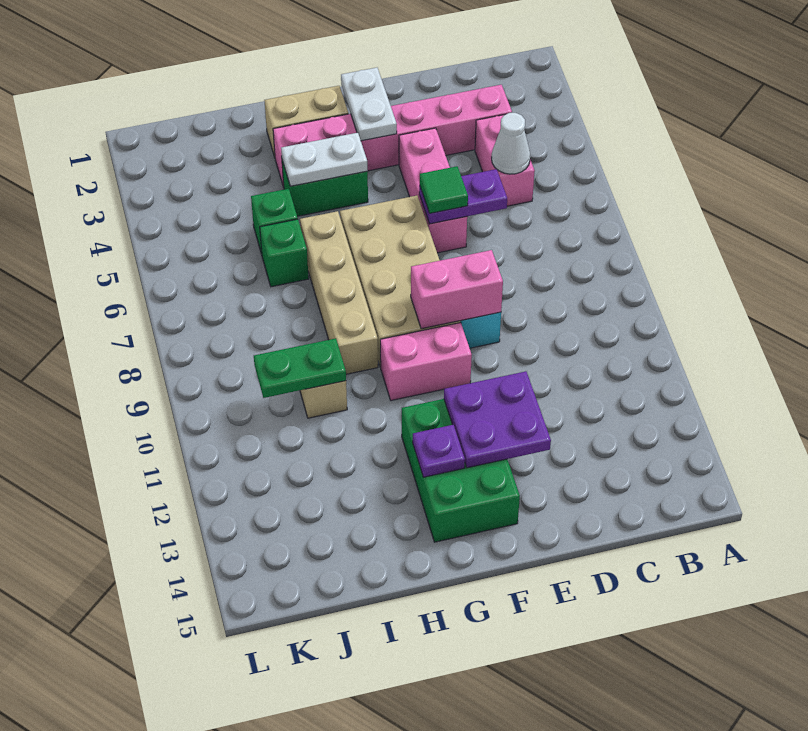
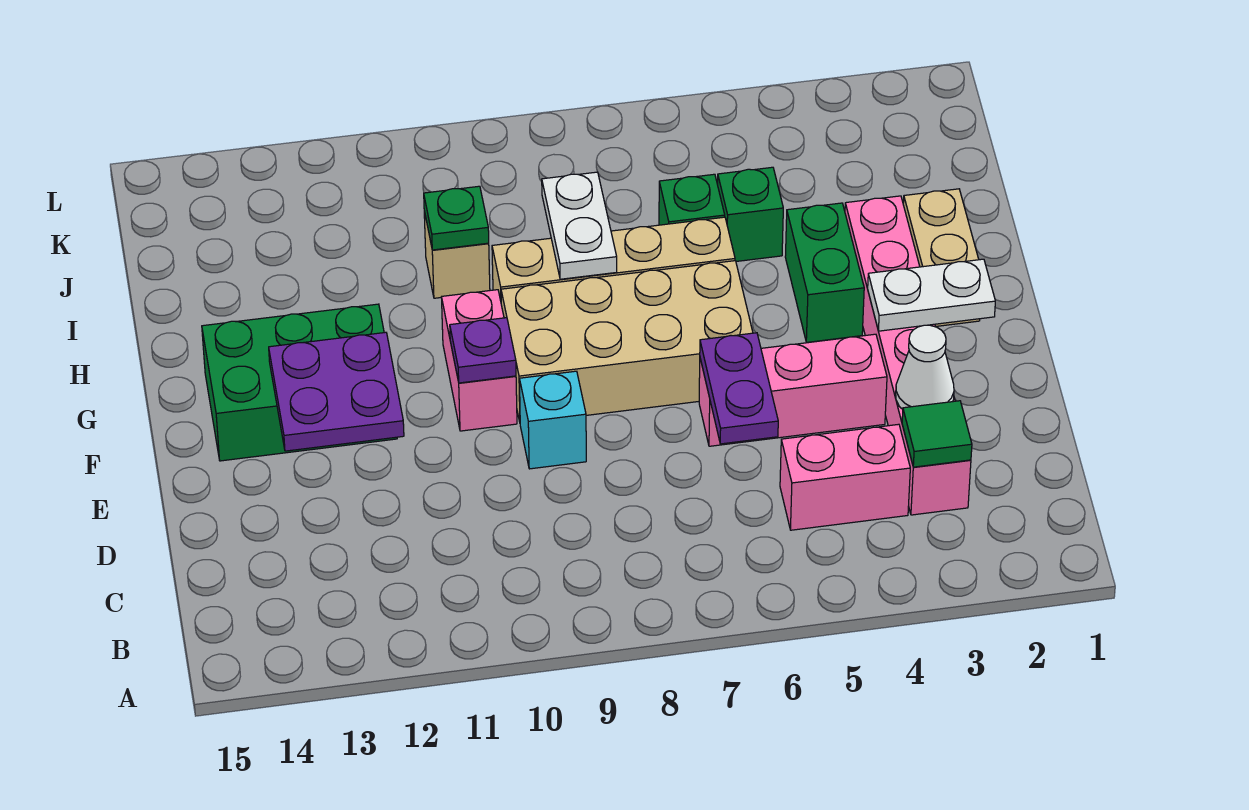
white cone C5 level 2 -> white cone D3 level 2
green tile E6 level 3 -> green tile C3 level 2
pink brick E9:F9 level 2 -> none
white plate G4:H4 level 2 -> white plate H8:I8 level 2
purple plate G13 level 2 -> purple plate F10 level 2
green plate I10:J10 level 2 -> green plate I10 level 2

